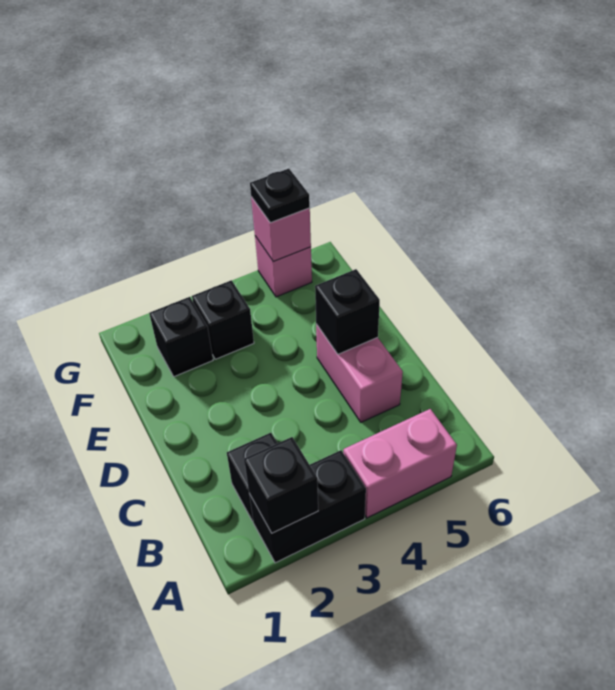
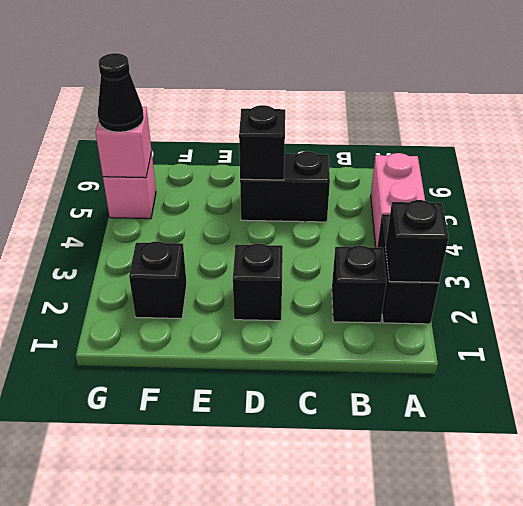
pink brick C5:D5 level 1 -> black brick C5:D5 level 1
black brick F3 level 1 -> black brick D2 level 1
black plate G5 level 3 -> black cone G5 level 3

